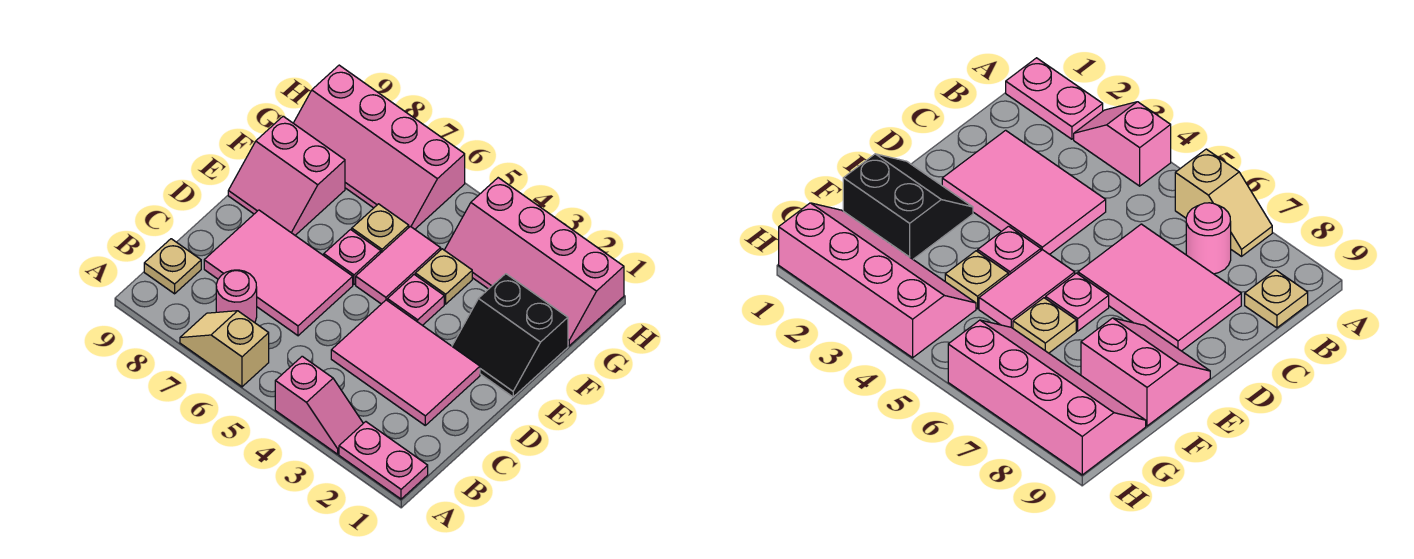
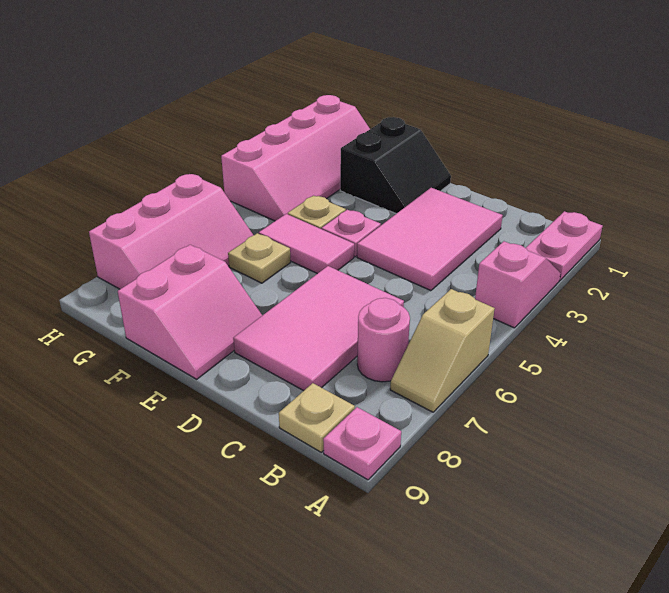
pink plate E6 level 1 -> pink plate A9 level 1
pink slope G6:H9 level 1 top H -> pink slope G6:H8 level 1 top H

